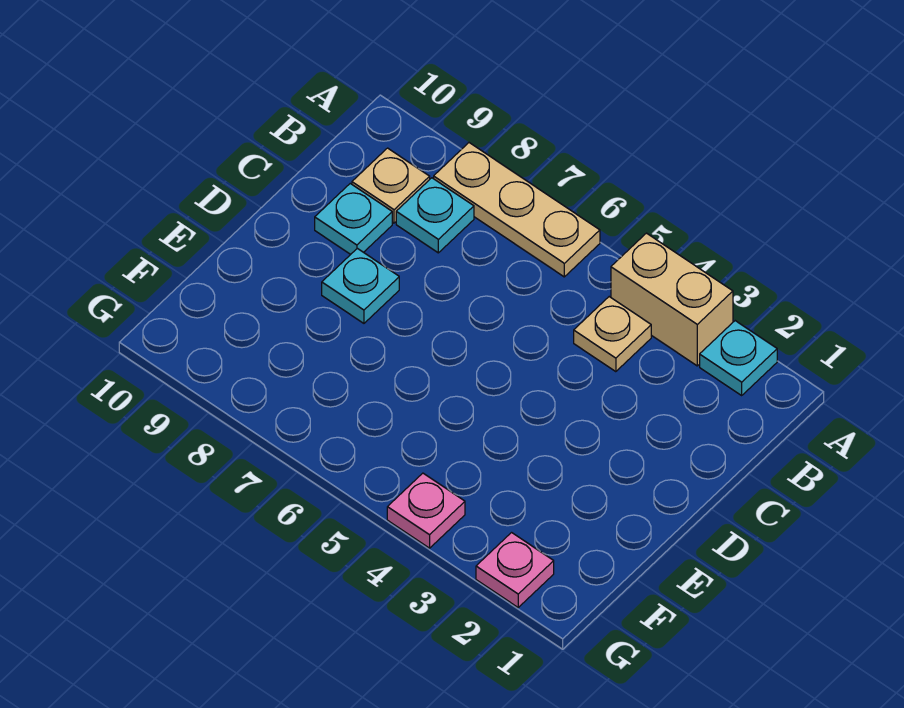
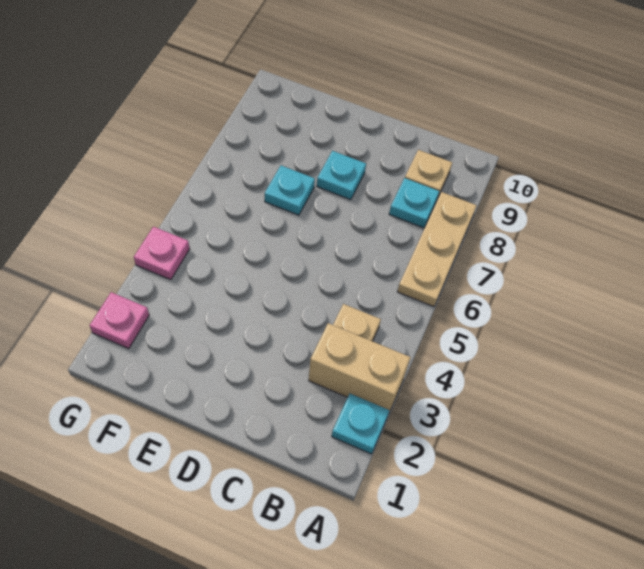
tan brick A3:A4 level 1 -> tan brick A3:B3 level 1
cyan plate C9 level 1 -> cyan plate E7 level 1

